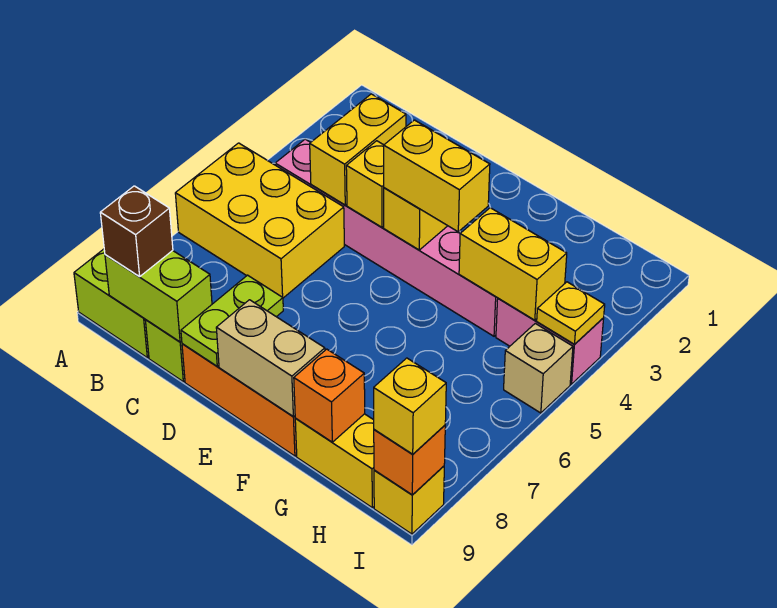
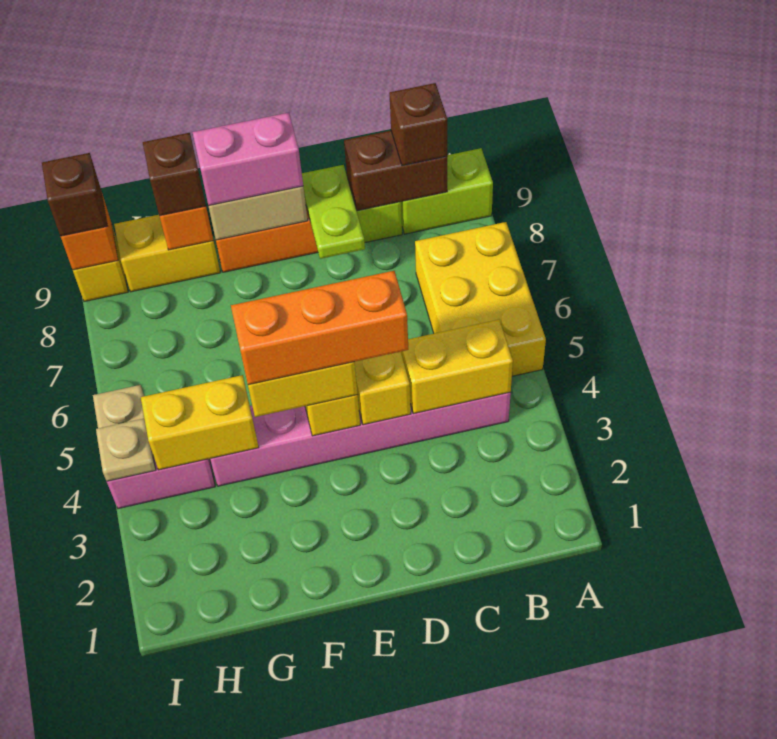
yellow brick A5:C6 level 1 -> yellow brick A5:B7 level 1
lime brick B9:C9 level 2 -> brown brick B9:C9 level 2
yellow brick C3:C4 level 2 -> yellow brick B4:C4 level 2
none -> orange brick D4:F4 level 4
none -> pink brick E9:F9 level 3
none -> brown brick G9 level 3
yellow plate I4 level 2 -> tan plate I4 level 2
yellow brick I9 level 3 -> brown brick I9 level 3

